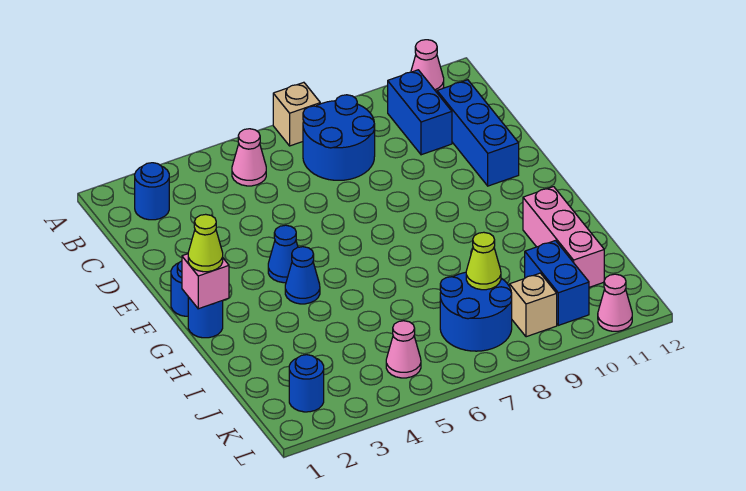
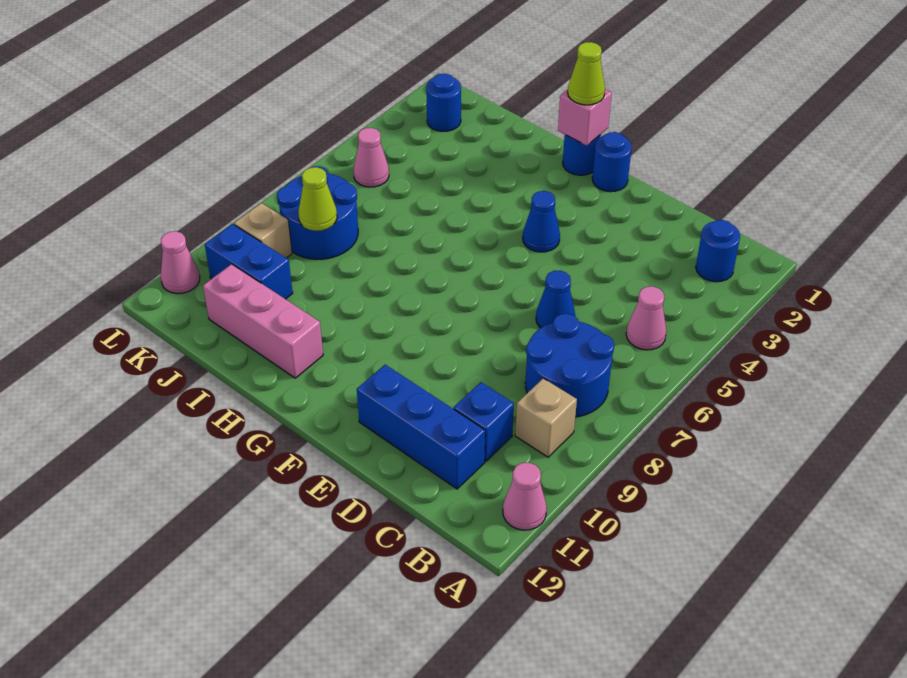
tan brick A7 level 1 -> tan brick B9 level 1
blue brick B10:C10 level 1 -> blue brick C10 level 1
blue cone G4 level 1 -> blue cone D6 level 1

